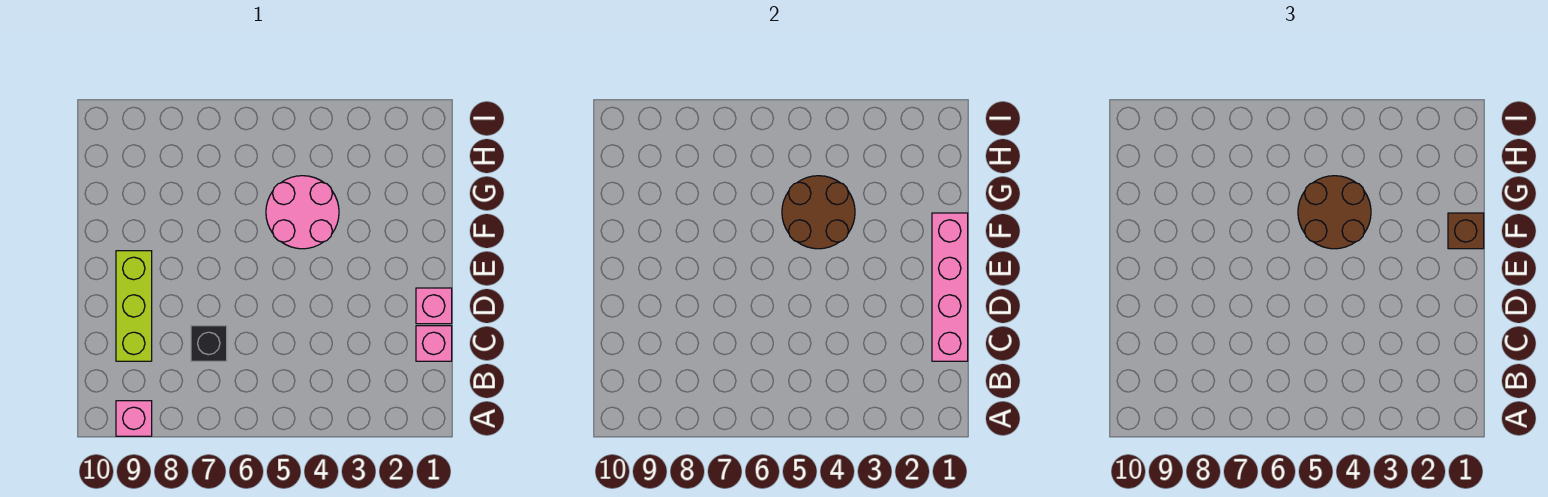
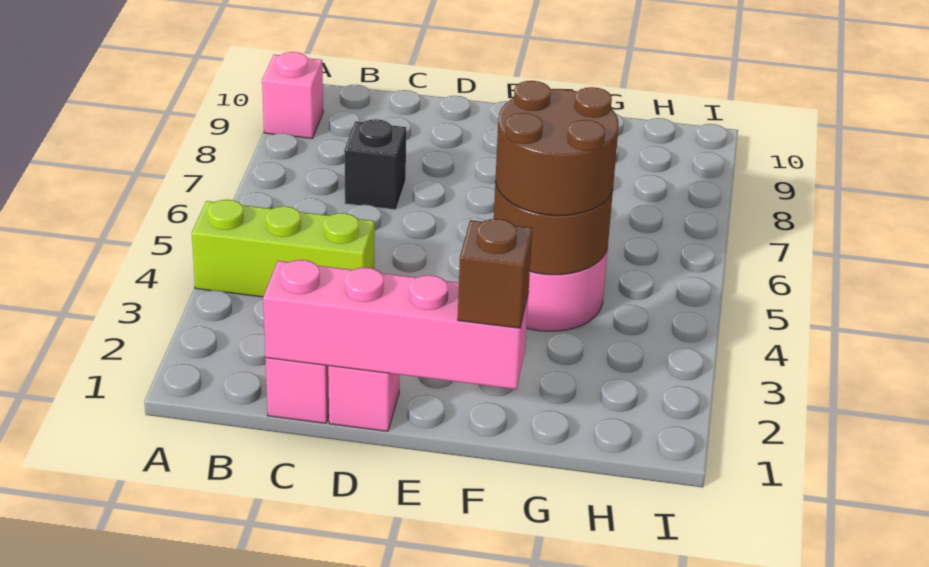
lime brick C9:E9 level 1 -> lime brick A4:C4 level 1

